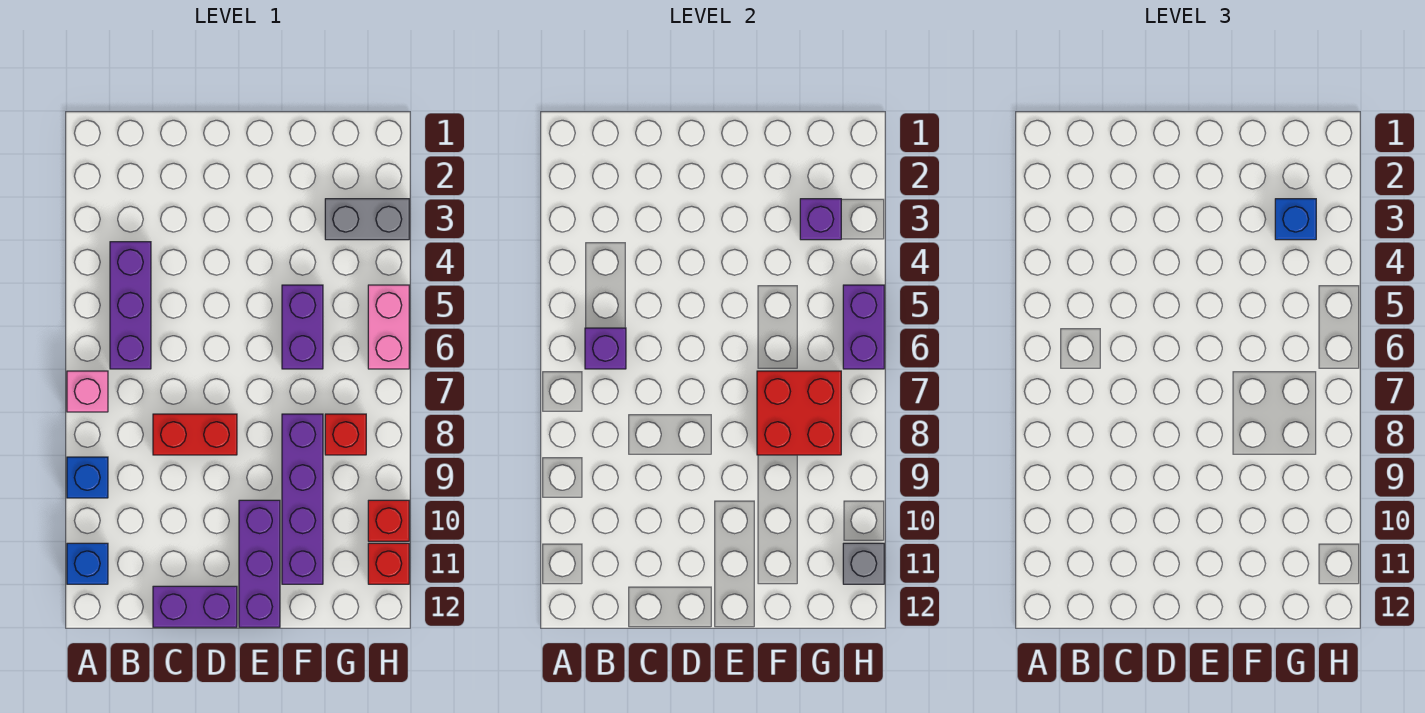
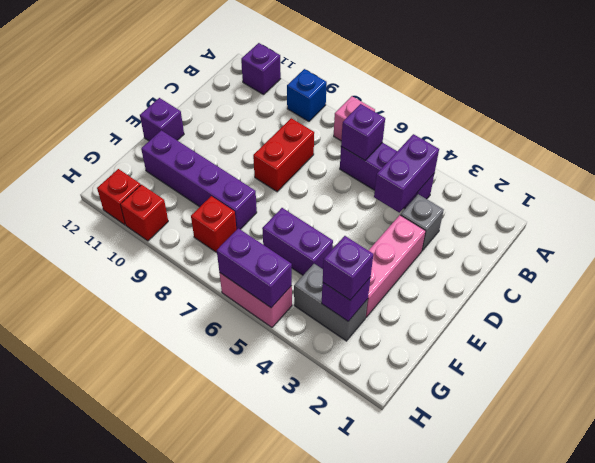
blue brick A11 level 1 -> purple brick A11 level 1
purple brick C12:D12 level 1 -> purple brick B4:C4 level 2
none -> pink brick D3:F3 level 1
purple brick E10:E12 level 1 -> purple brick E12 level 1
red brick F7:G8 level 2 -> none
grey brick G3:H3 level 1 -> grey brick G3:G4 level 1
blue brick G3 level 3 -> purple brick G3 level 3
grey brick H11 level 2 -> grey brick C3 level 1

